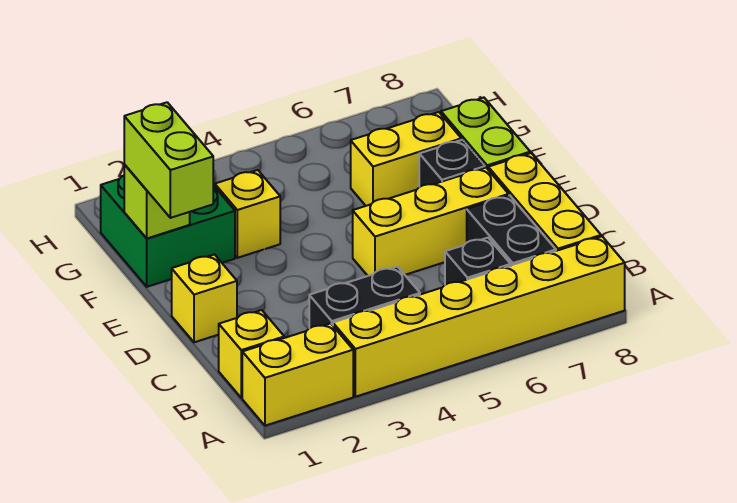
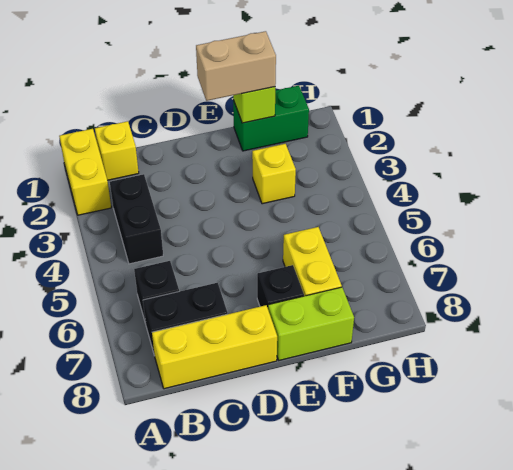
yellow brick A3:A8 level 1 -> none
yellow brick D1 level 1 -> none
yellow brick D5:D7 level 1 -> none
lime brick E1:F1 level 3 -> tan brick E1:F1 level 3
green brick F1:G2 level 1 -> green brick F1:G1 level 1

